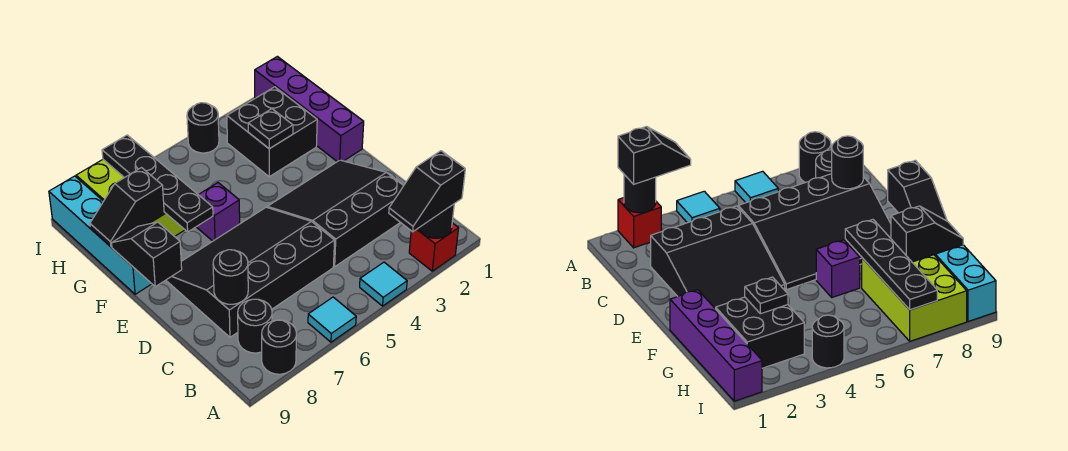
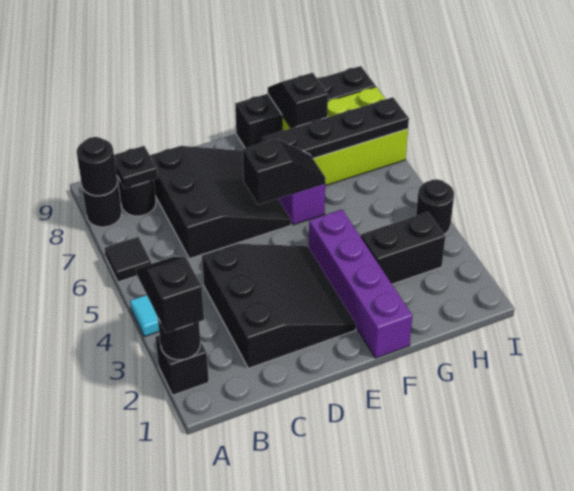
red brick A2 level 1 -> black brick A2 level 1
cyan tile A6 level 1 -> black tile A6 level 1
black slope C5:E8 level 1 top C -> black slope C6:E8 level 1 top C
black round brick C8 level 2 -> black round brick A8 level 2
black slope E9:F9 level 2 top E -> black slope E6:F6 level 2 top E
purple brick F1:I1 level 1 -> purple brick F1:F4 level 1
cyan brick F9:I9 level 1 -> black brick F9:I9 level 1
black brick G2:H3 level 1 -> black brick G3:H3 level 1
black plate G3 level 2 -> black plate B8 level 2

